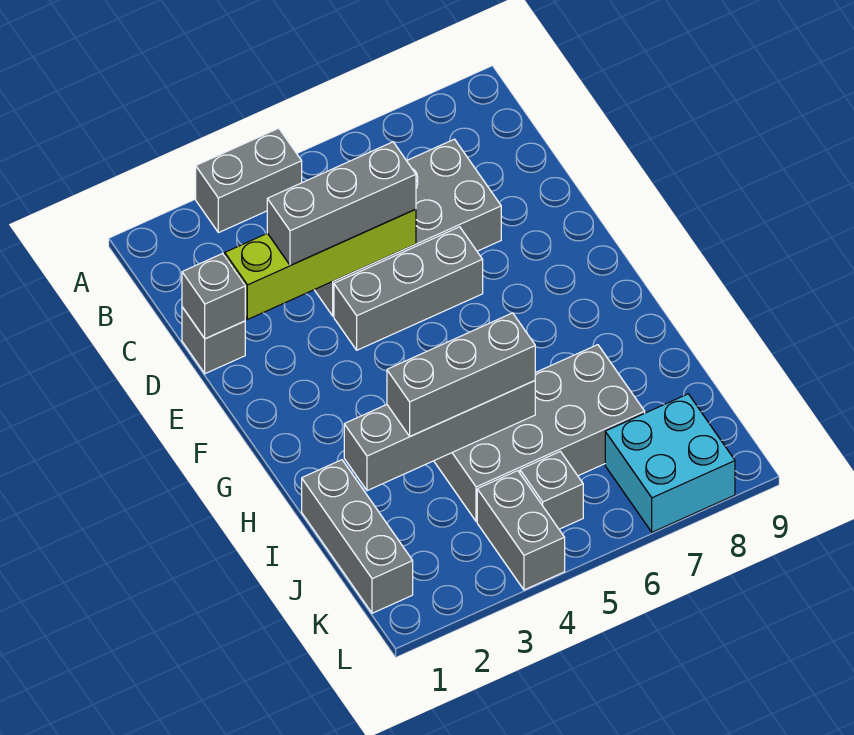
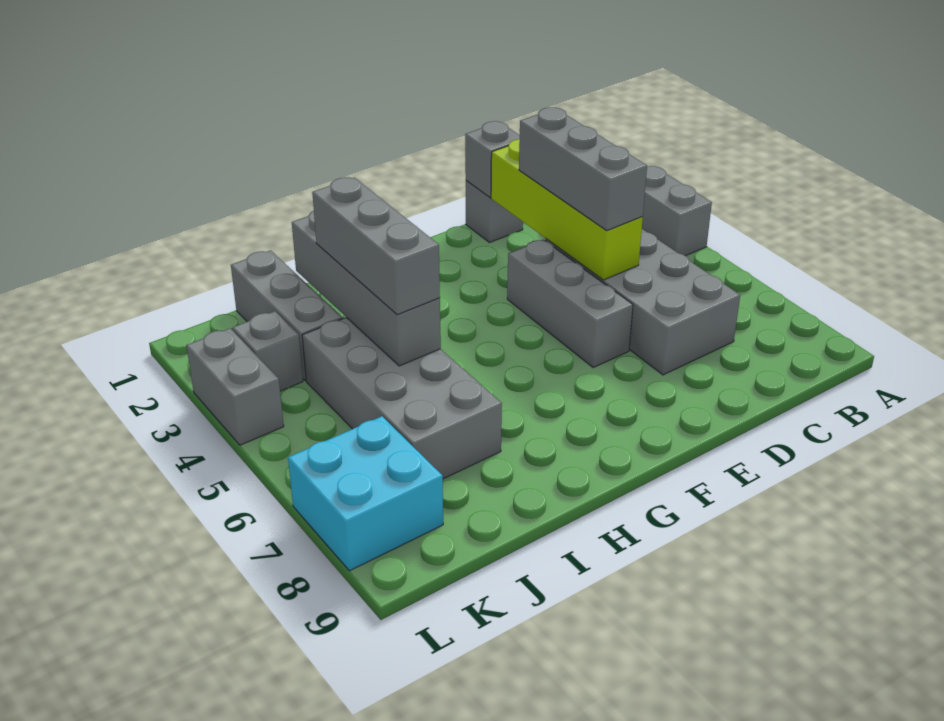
grey brick I1:K1 level 1 -> grey brick J1:J3 level 1
grey brick K4:L4 level 1 -> grey brick L3:L4 level 1
grey brick K5 level 1 -> grey brick K3 level 1

